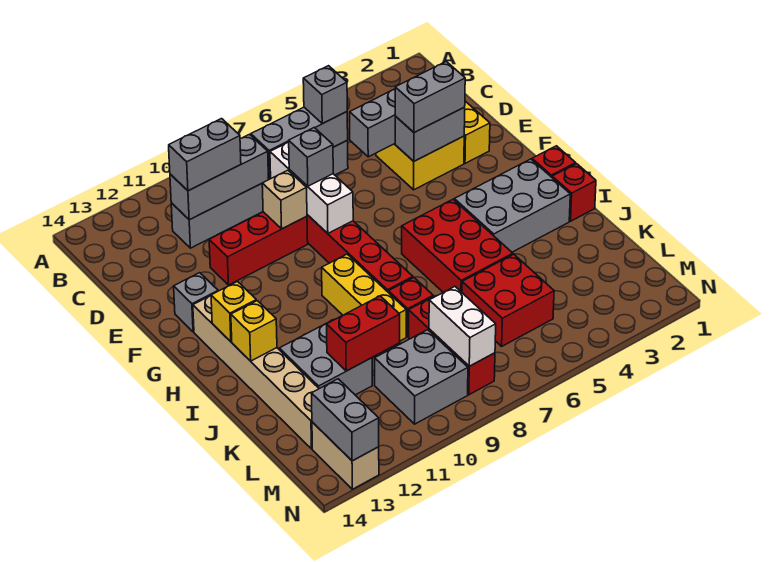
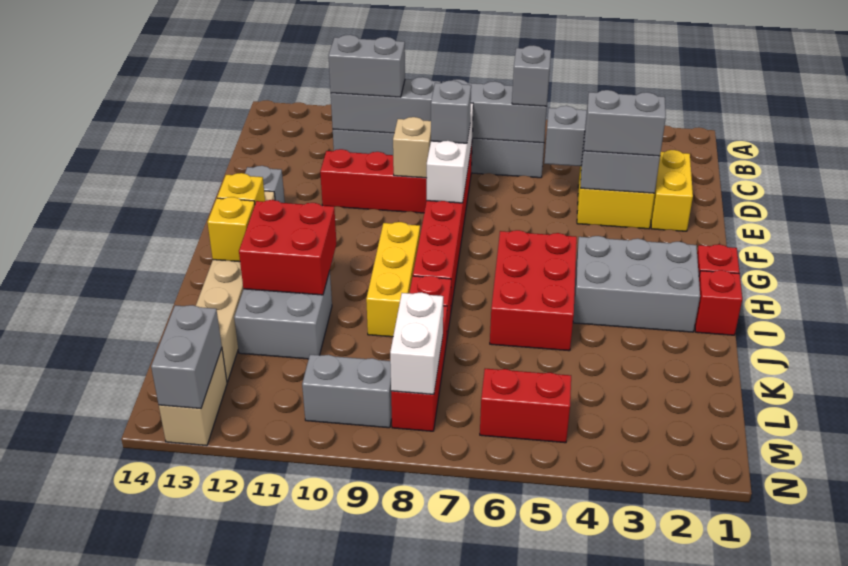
red brick K5:L6 level 1 -> red brick I11:J12 level 2
red brick K10:K11 level 2 -> red brick M5:M6 level 1
grey brick L9:M10 level 1 -> grey brick M9:M10 level 1

